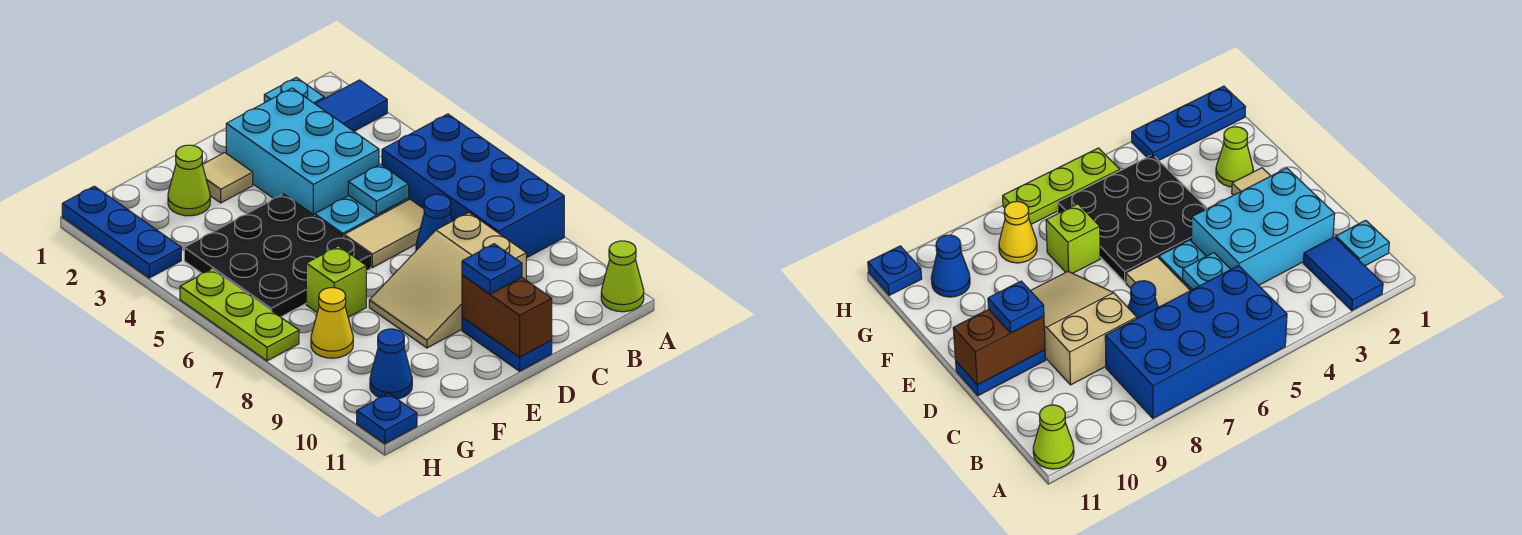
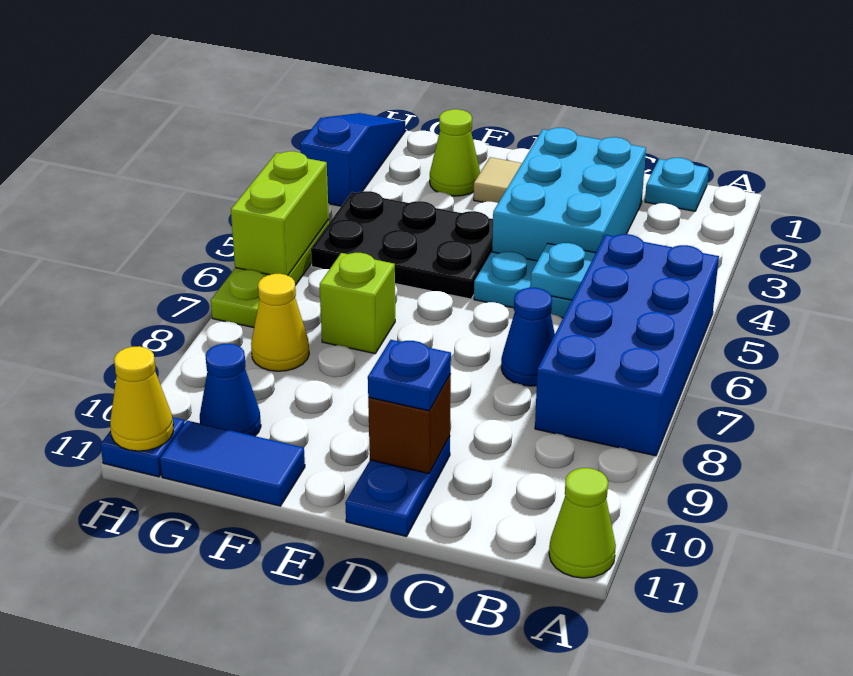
blue tile A2:B2 level 1 -> blue tile F11:G11 level 1
tan tile C6:D6 level 1 -> none
tan slope C8:E9 level 1 top C -> none
brown brick D10:D11 level 2 -> brown brick D10 level 2
black plate E4:G6 level 1 -> black plate E4:G5 level 1
blue plate H1:H3 level 1 -> blue slope H1:H3 level 1 top 3
none -> lime brick H5:H6 level 2
none -> yellow cone H11 level 2

